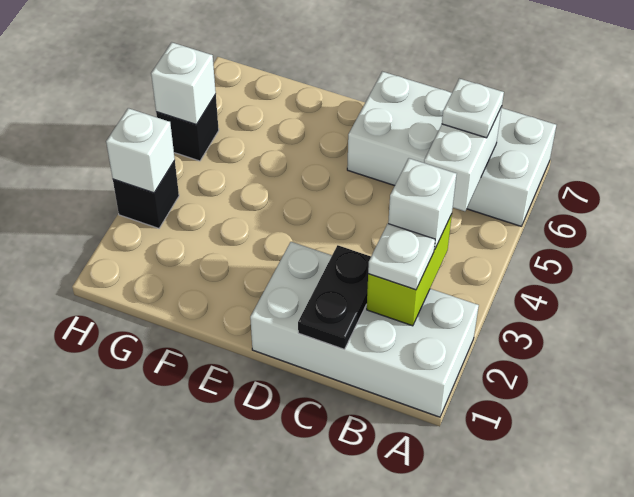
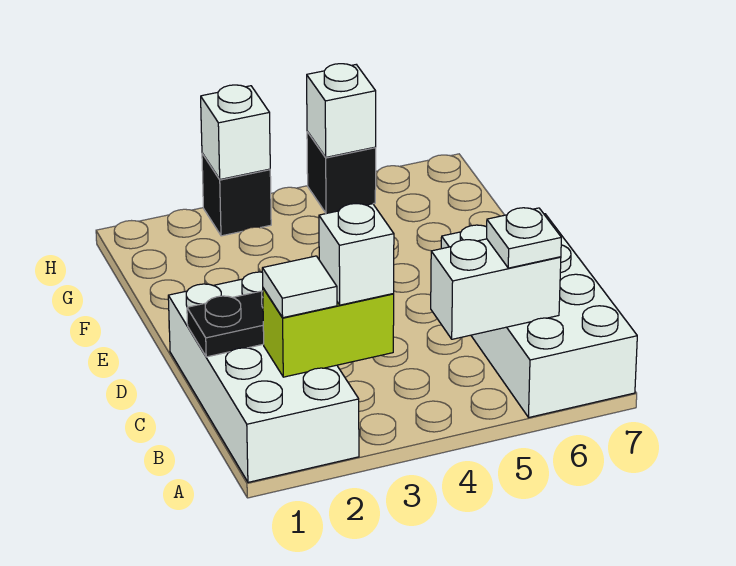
white plate B2 level 3 -> white tile B2 level 3

